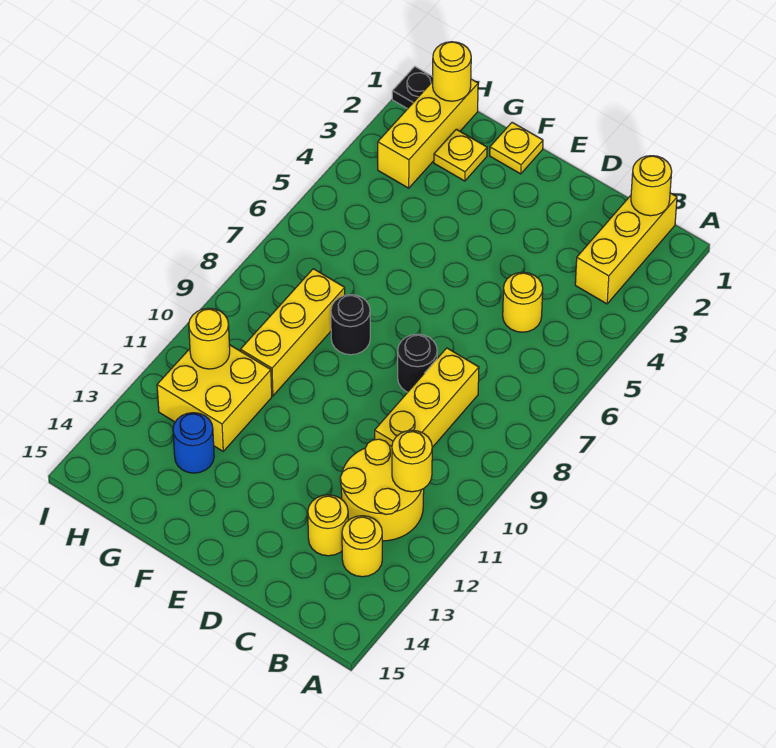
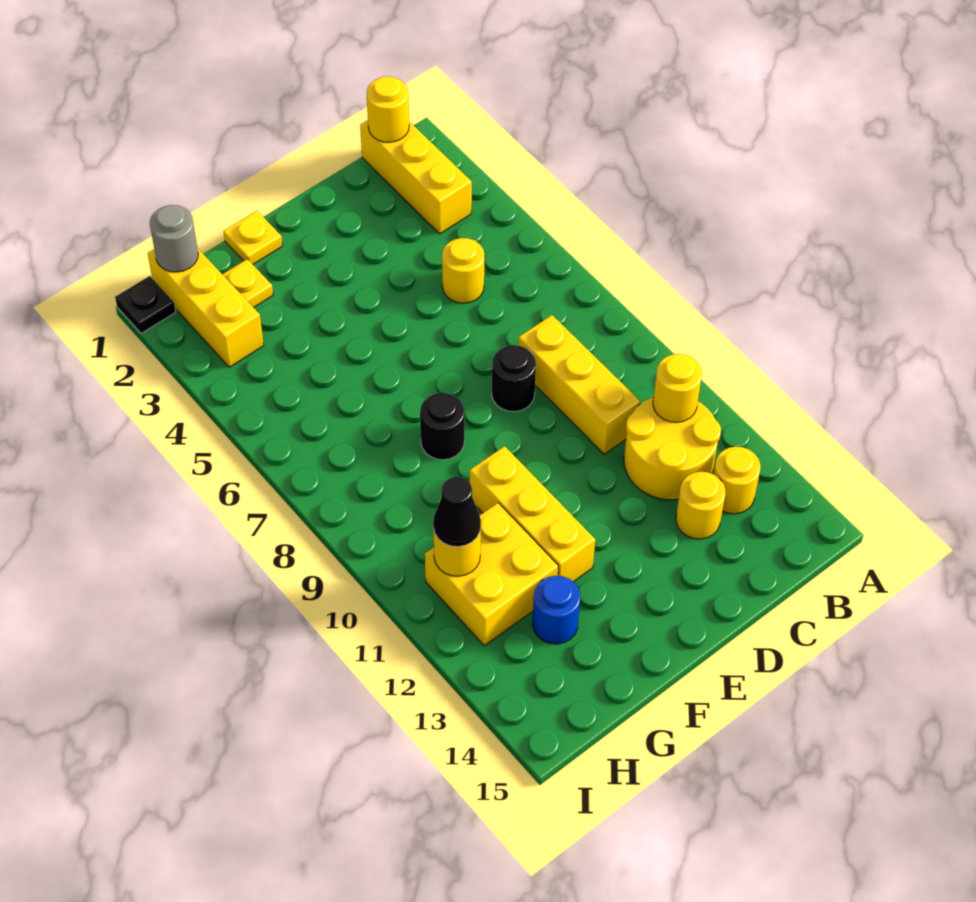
yellow brick G8:G10 level 1 -> yellow brick F10:F12 level 1
yellow round brick H1 level 2 -> grey round brick H1 level 2
none -> black cone H11 level 3

